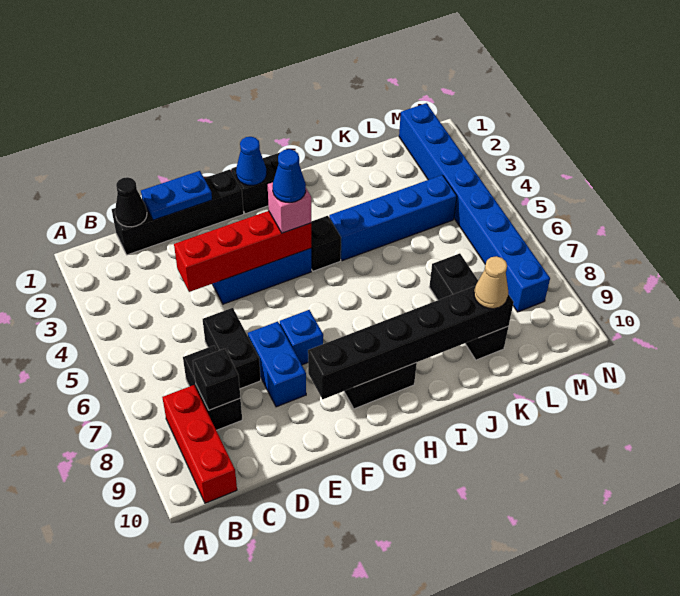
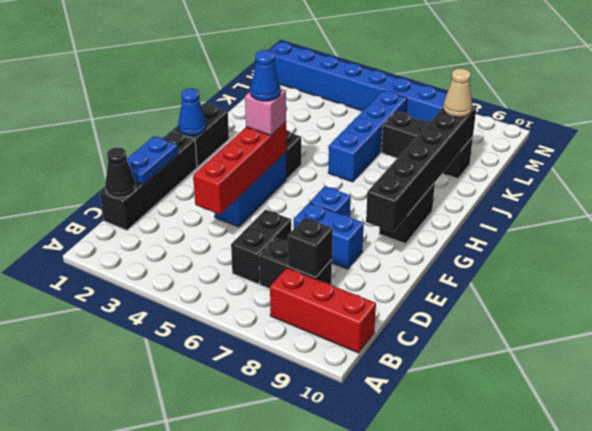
black brick D6:D7 level 1 -> black brick C6:D6 level 1
blue brick I4:L4 level 1 -> blue brick I6:L6 level 1

